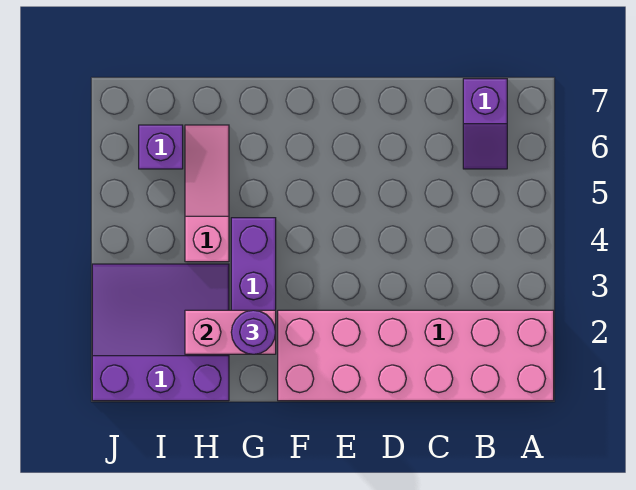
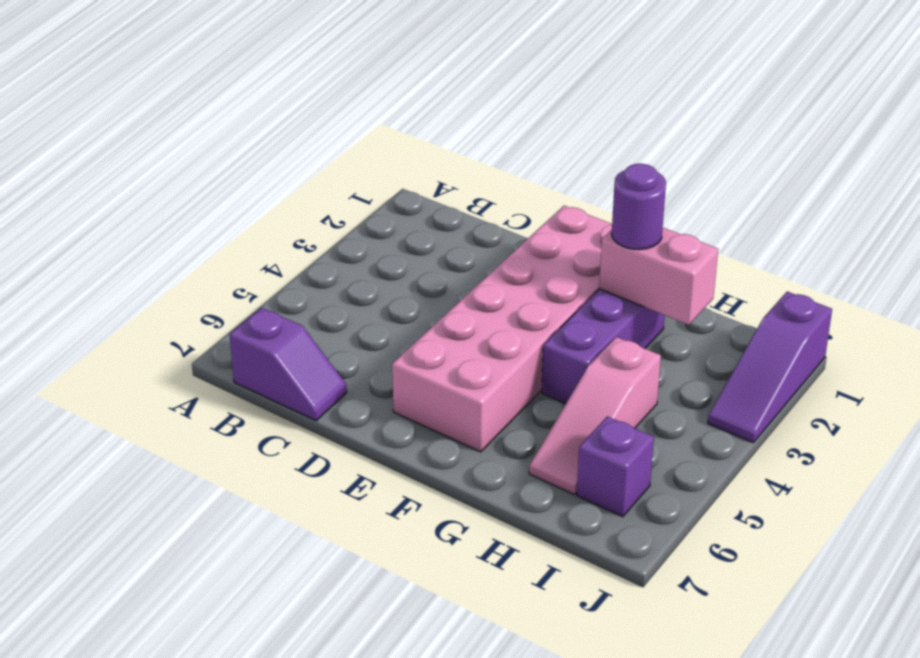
pink brick A1:F2 level 1 -> pink brick E1:F6 level 1
purple slope B6:B7 level 1 top 7 -> purple slope B7:C7 level 1 top B
purple slope H1:J3 level 1 top 1 -> purple slope J1:J3 level 1 top 1

